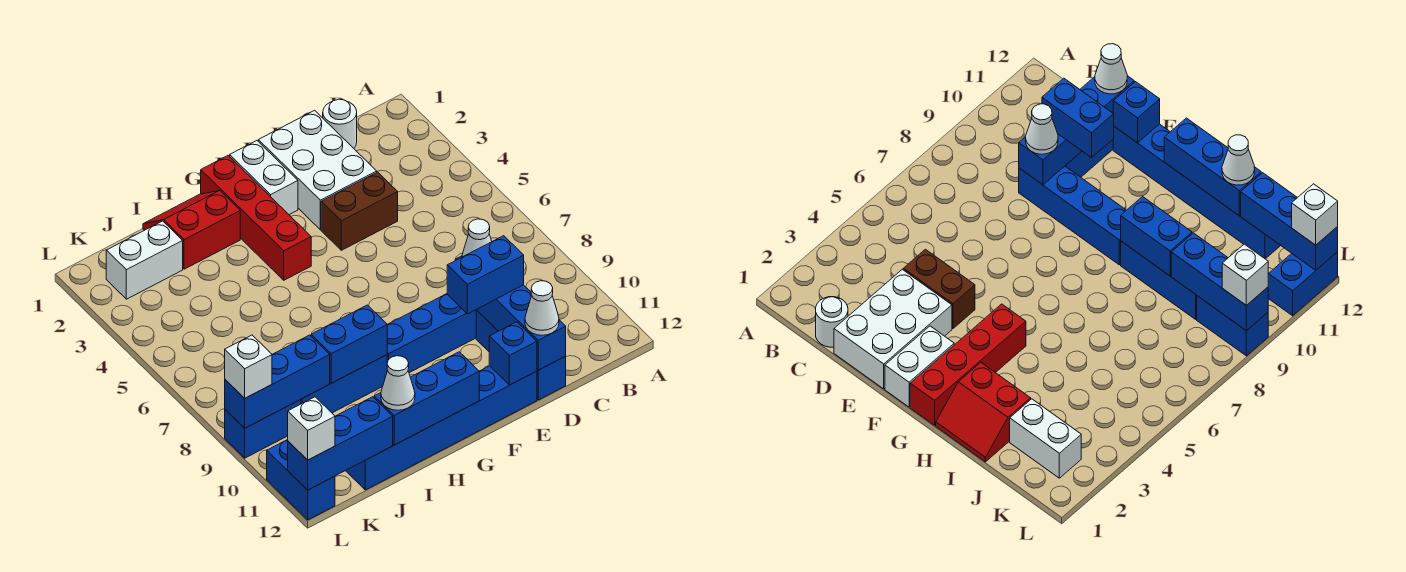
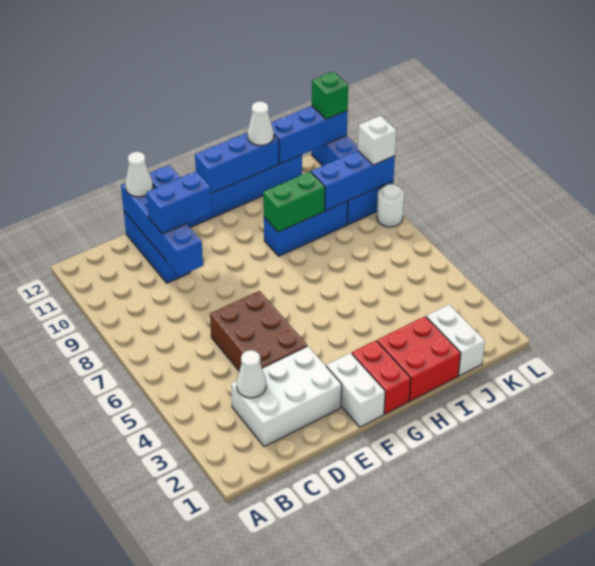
white round brick C1 level 1 -> white round brick L8 level 1
white brick D1:E3 level 1 -> white brick C2:E3 level 1
brown brick D4:E4 level 1 -> brown brick D4:E6 level 1
blue brick D9:G9 level 1 -> none
white cone D9 level 3 -> white cone C3 level 2
red brick G1:G4 level 1 -> red brick G1:G2 level 1
red slope H1:I2 level 1 top 2 -> red brick H1:I2 level 1
blue brick H9:I9 level 2 -> green brick H9:I9 level 2
white brick J2:K2 level 1 -> white brick J1:J2 level 1
white brick L12 level 3 -> green brick L12 level 3

